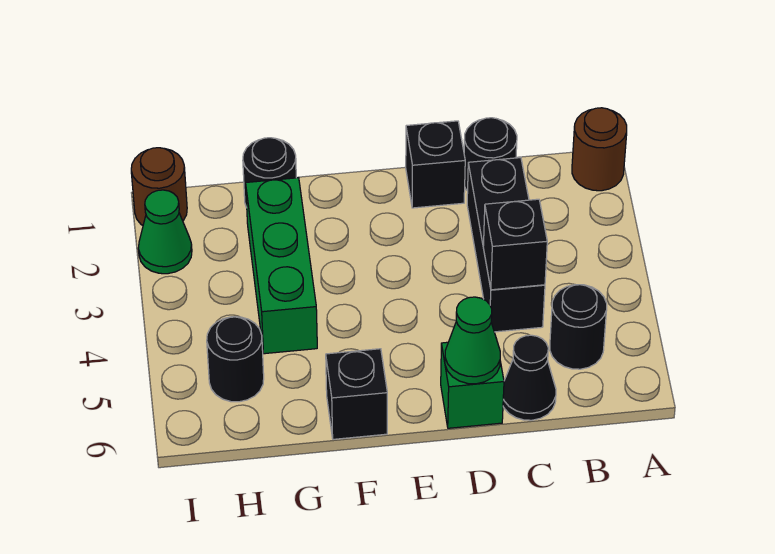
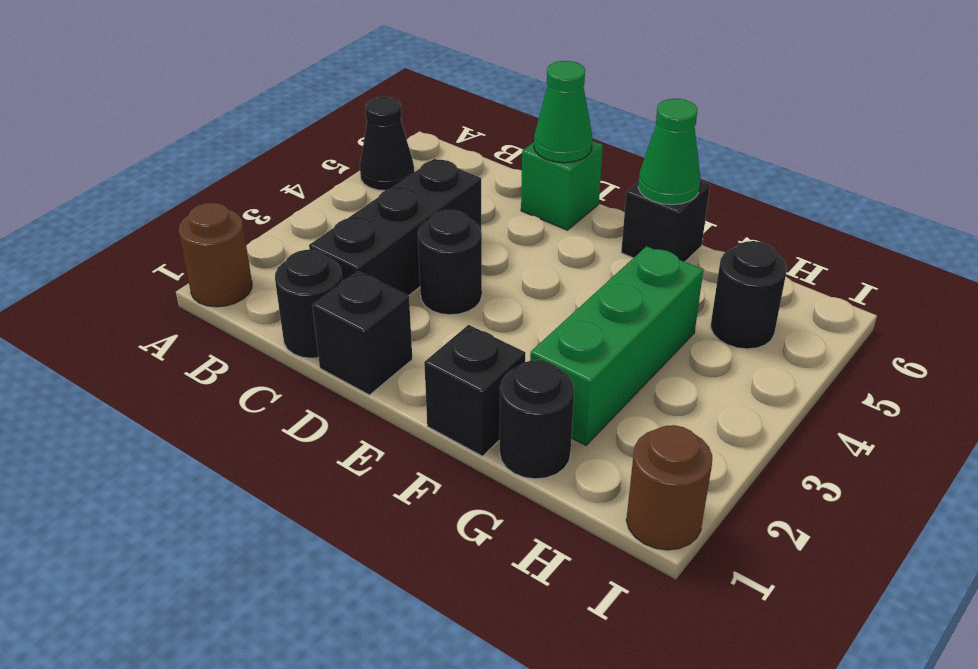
black round brick B5 level 1 -> black round brick D3 level 1
black brick C4 level 2 -> black brick F1 level 1
black cone C6 level 1 -> black cone A5 level 1
green cone I2 level 1 -> green cone F6 level 2

